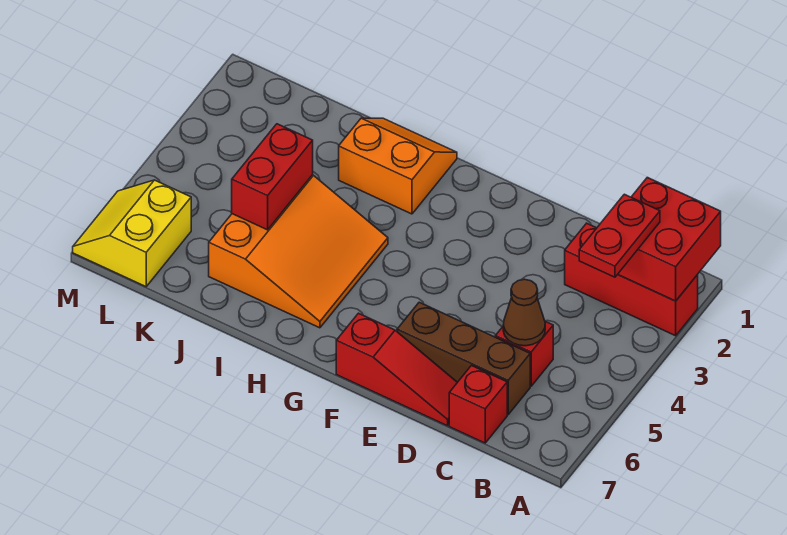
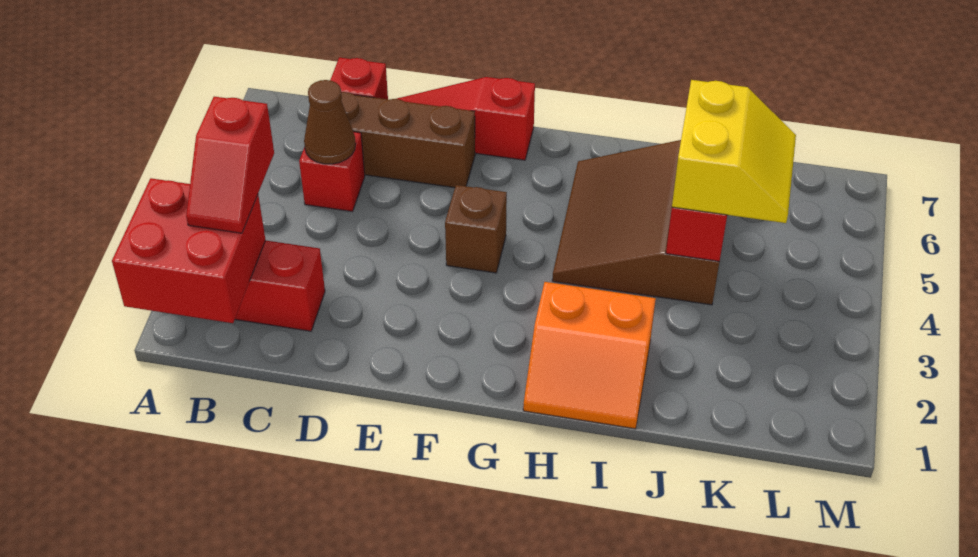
red plate B2:B3 level 3 -> red slope B2:B3 level 3 top 3
none -> brown brick F4 level 1
orange slope H4:J6 level 1 top J -> brown slope H4:J6 level 1 top J
yellow slope L6:M7 level 1 top L -> yellow slope J4:K5 level 3 top J

